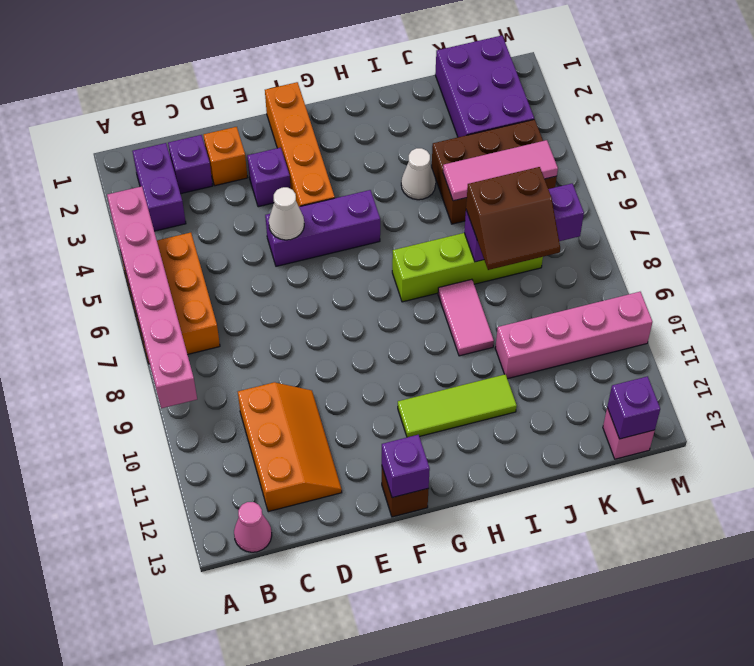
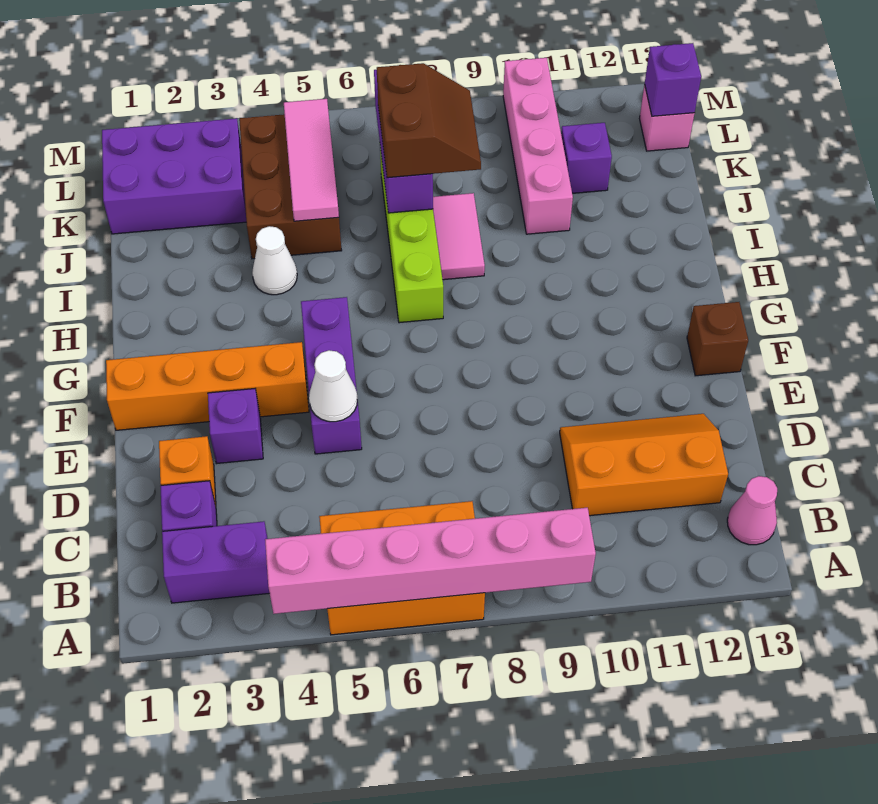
purple brick F13 level 2 -> purple brick K11 level 1
lime tile G11:I11 level 1 -> none
pink tile I8:I9 level 1 -> pink tile I8:J8 level 1

